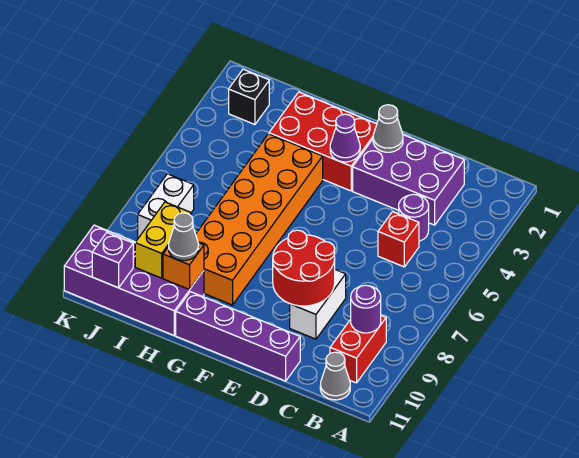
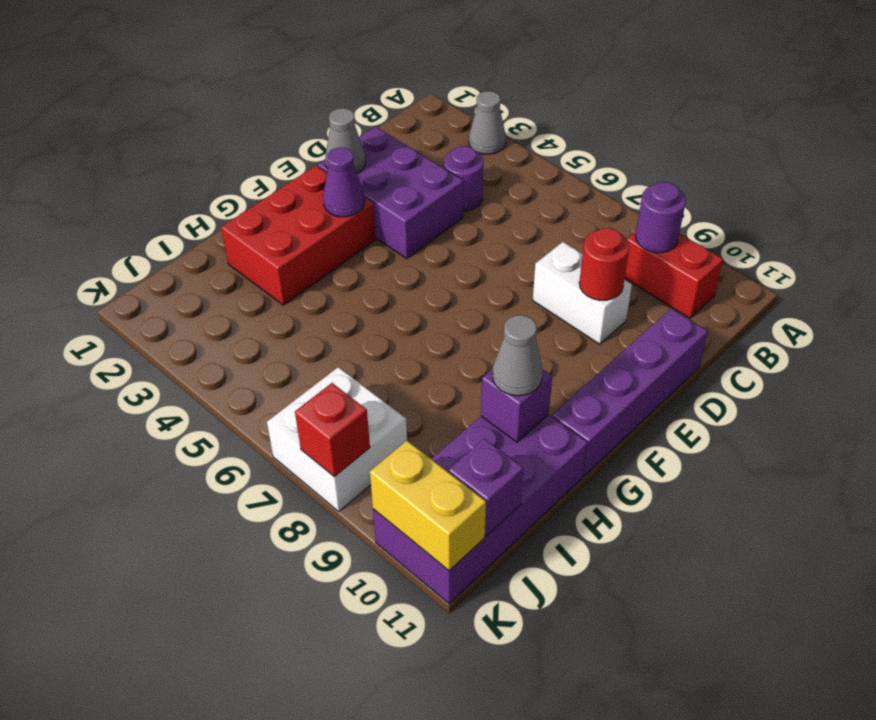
grey cone B11 level 1 -> grey cone A3 level 1
purple brick C2:E3 level 1 -> purple brick D2:E4 level 1
red brick C5 level 1 -> red brick K8 level 2
red round brick D8:E9 level 2 -> red round brick D9 level 2
orange brick G4:H9 level 1 -> none
orange brick H10 level 2 -> purple brick H10 level 2
yellow brick I9:I10 level 2 -> yellow brick K10:K11 level 2
black brick J2 level 1 -> none
white brick J7:J8 level 1 -> white brick J7:K8 level 1

